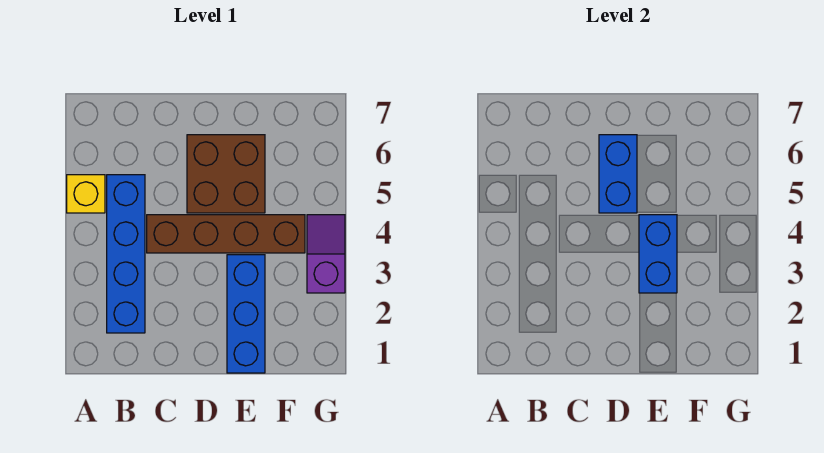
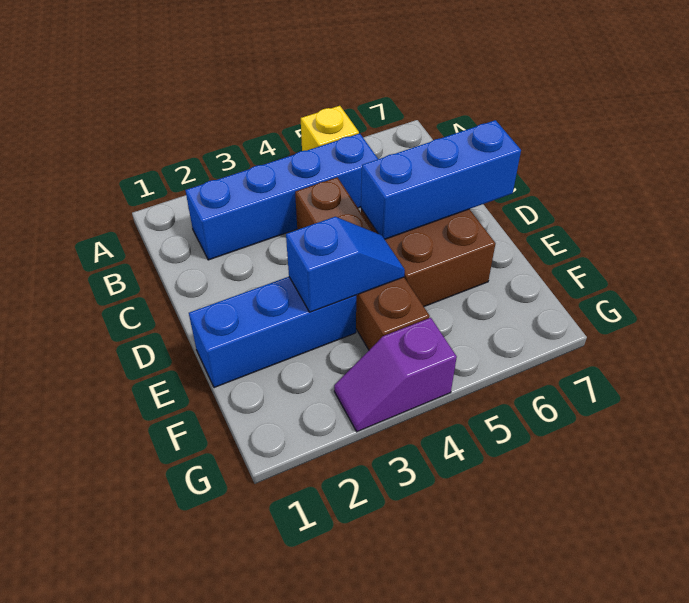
blue brick D5:D6 level 2 -> blue brick D5:D7 level 2
blue brick E3:E4 level 2 -> blue slope E3:E4 level 2 top 3
purple slope G3:G4 level 1 top 3 -> purple slope G3:G4 level 1 top 4

